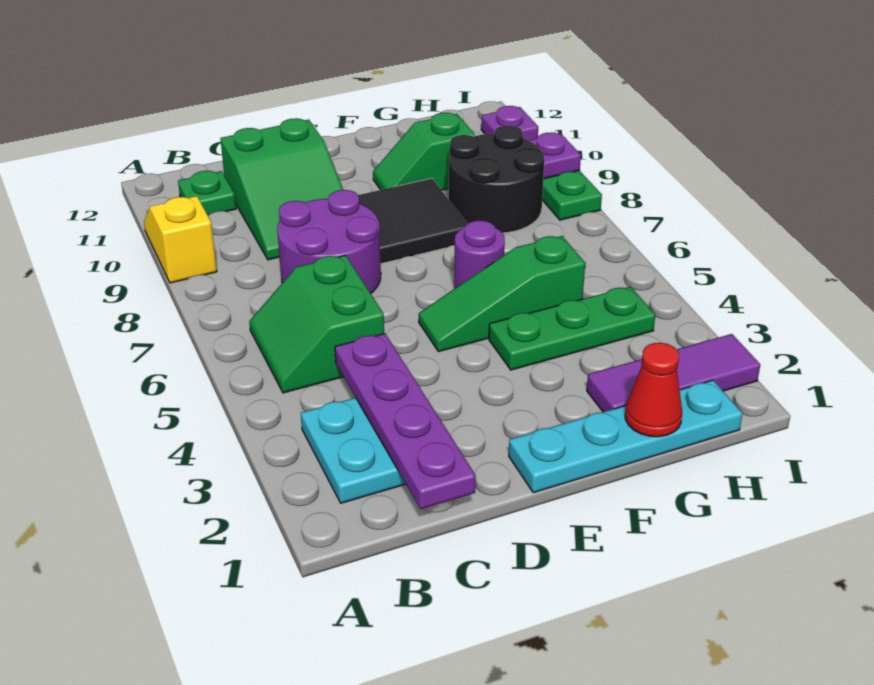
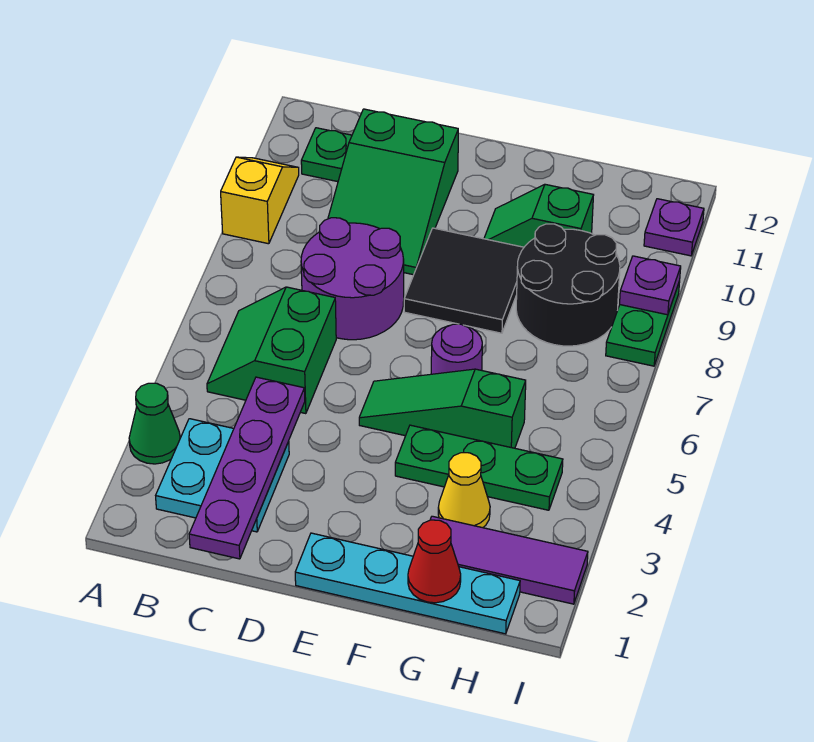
none -> green cone A3 level 1
none -> yellow cone G3 level 1

